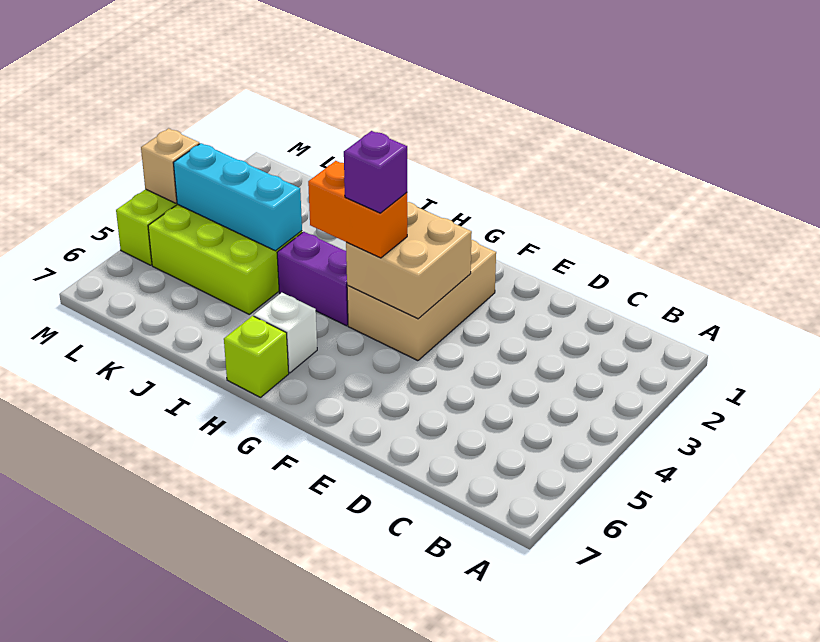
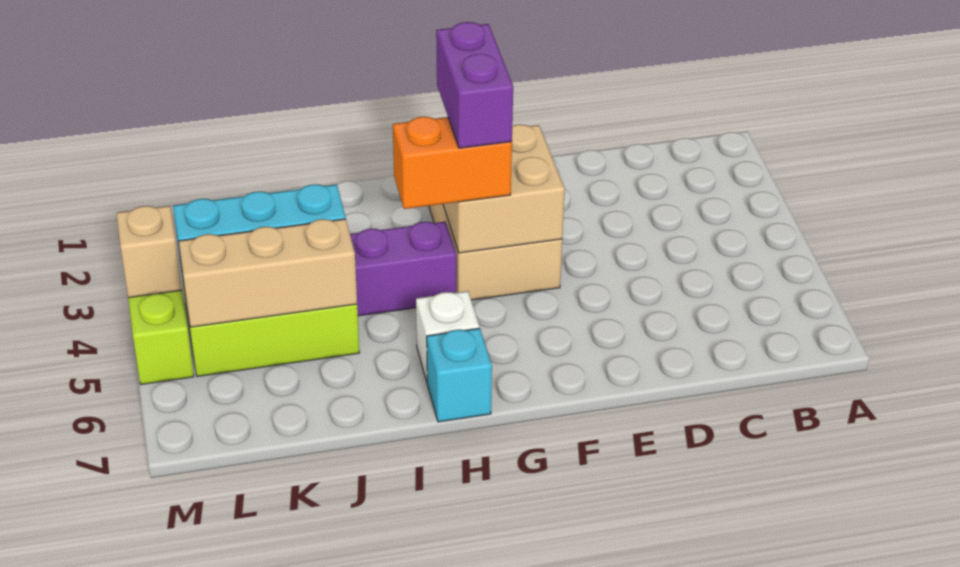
purple brick G4 level 4 -> purple brick G3:G4 level 4
lime brick H7 level 1 -> cyan brick H7 level 1
none -> tan brick J5:L5 level 2

